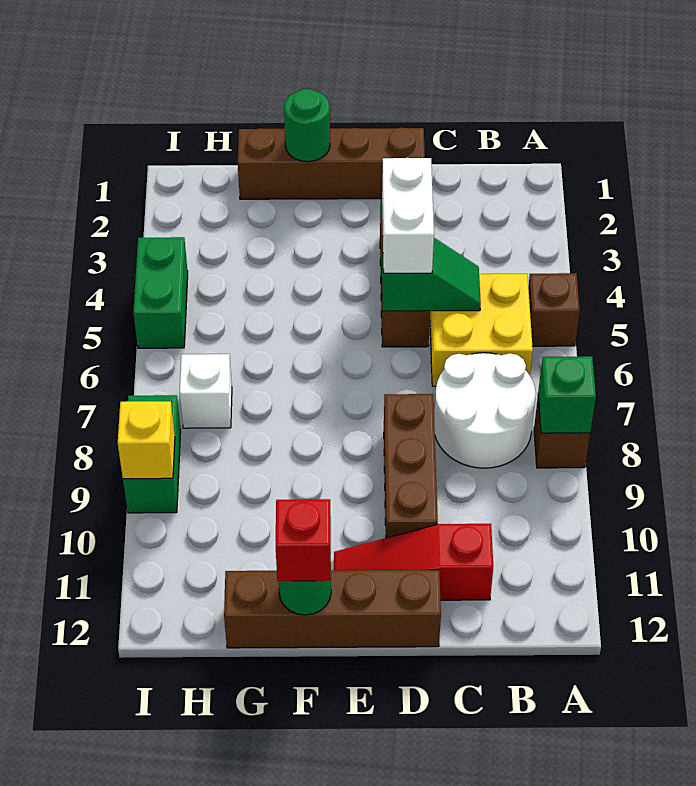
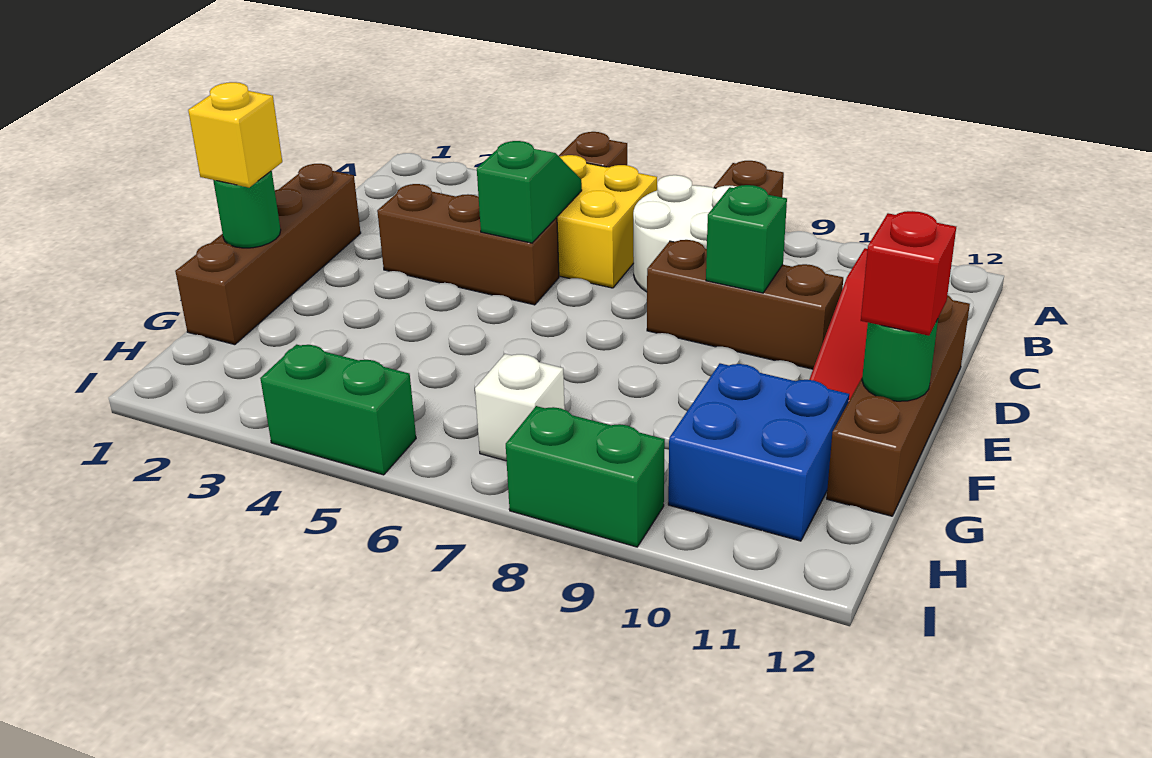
green brick A8 level 2 -> green brick D9 level 2
white brick D4:D5 level 3 -> none
none -> blue brick G10:H11 level 1
yellow brick I9 level 2 -> yellow brick F1 level 3

